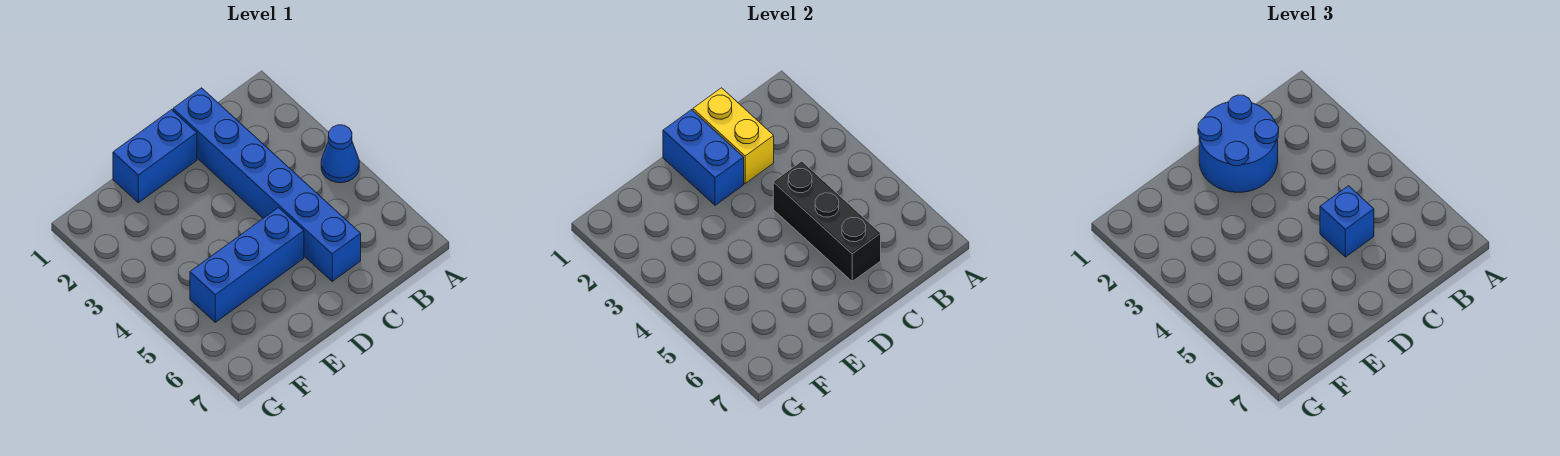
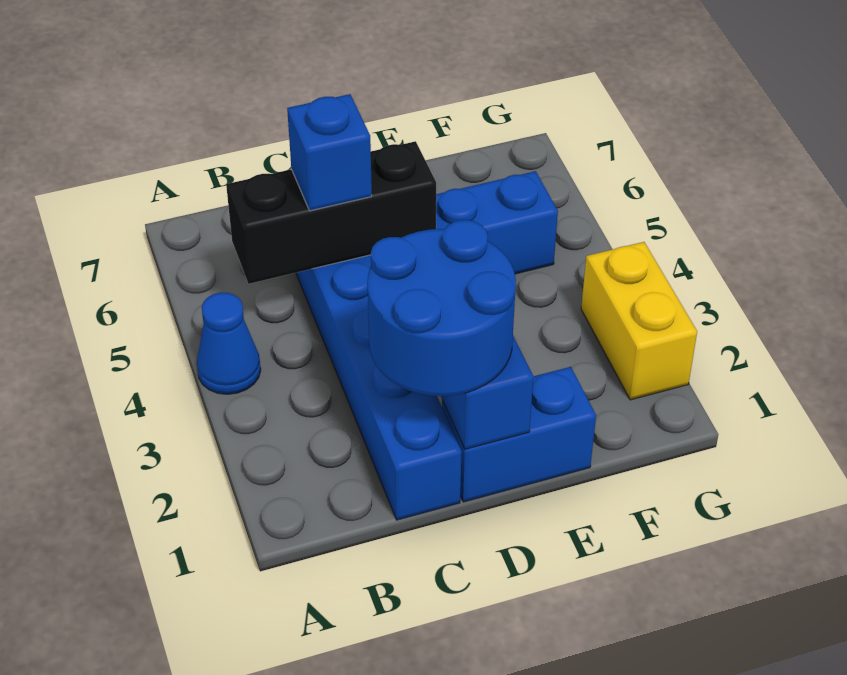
yellow brick C1:C2 level 2 -> yellow brick G2:G3 level 1
black brick C4:C6 level 2 -> black brick B5:D5 level 2

